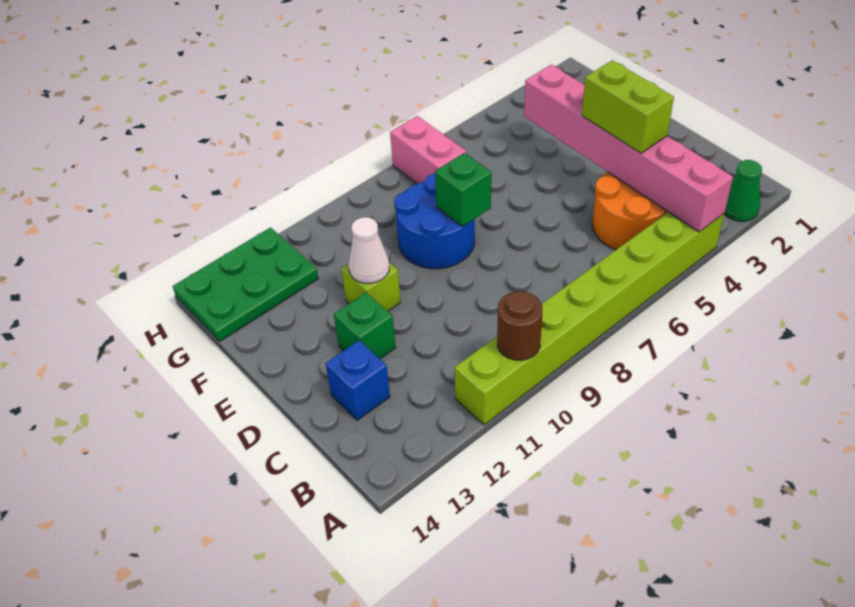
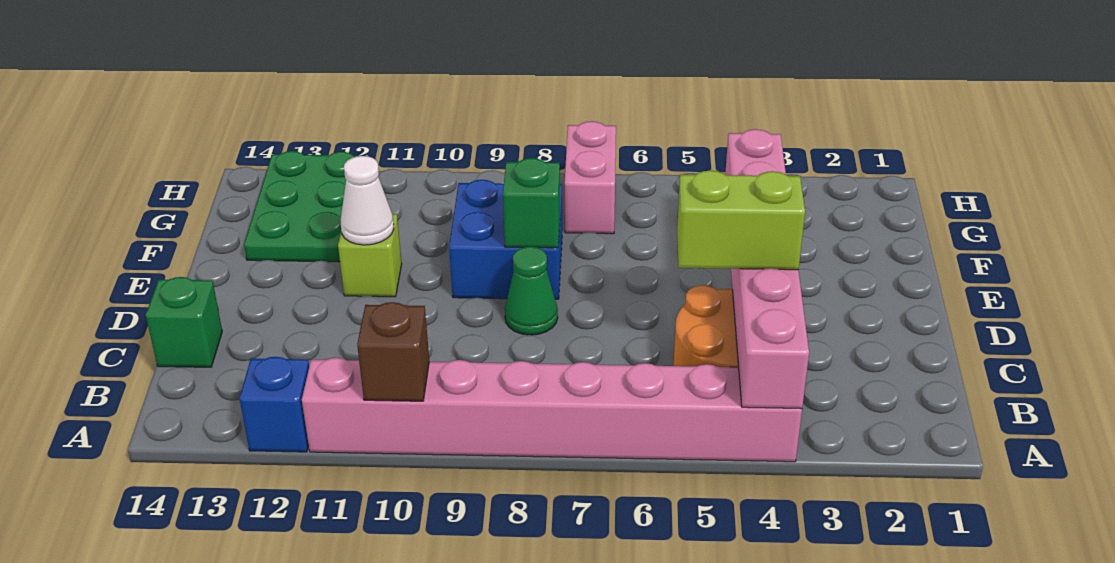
green cone A2 level 1 -> green cone D8 level 1
lime brick A4:A11 level 1 -> pink brick A4:A11 level 1
brown round brick A10 level 2 -> brown brick A10 level 2
lime brick C4:D4 level 3 -> lime brick C4:C5 level 3
blue brick C13 level 1 -> blue brick A12 level 1
green brick D12 level 1 -> green brick C14 level 1
blue round brick E8:F9 level 1 -> blue brick E8:F9 level 1
green plate G12:H14 level 1 -> green plate F12:H13 level 1

